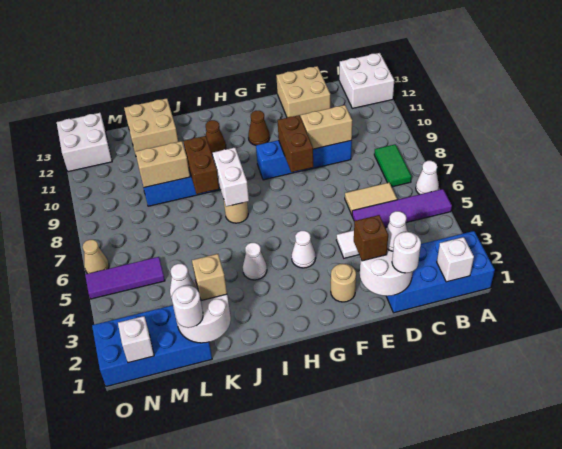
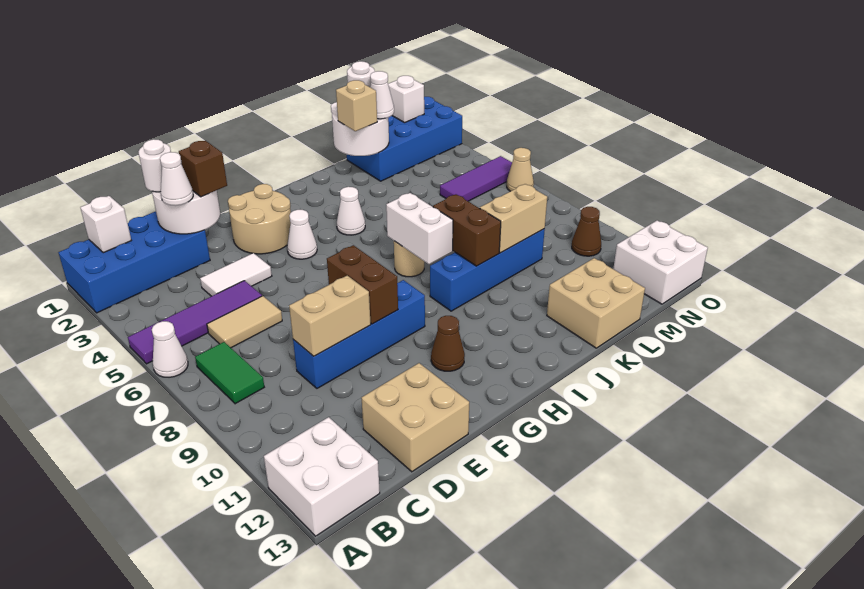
tan round brick F2 level 1 -> tan round brick F2:G3 level 1
brown cone I11 level 1 -> brown cone N10 level 1

